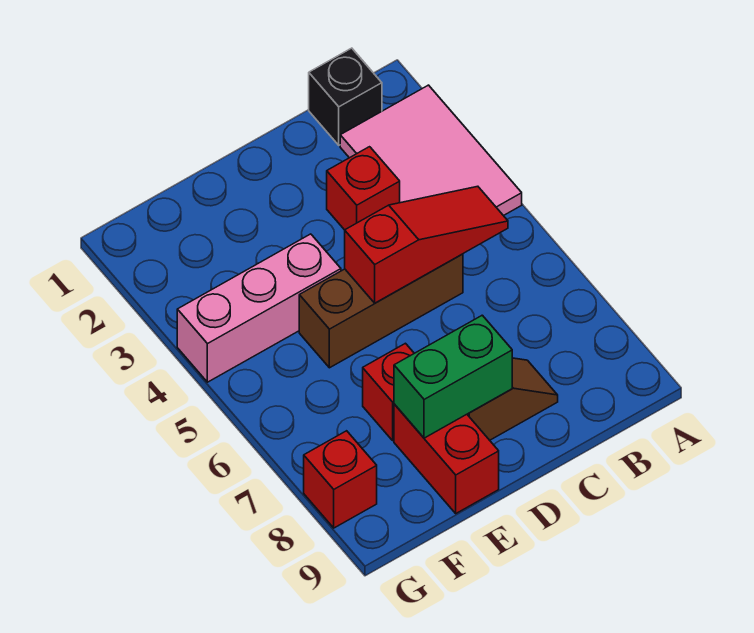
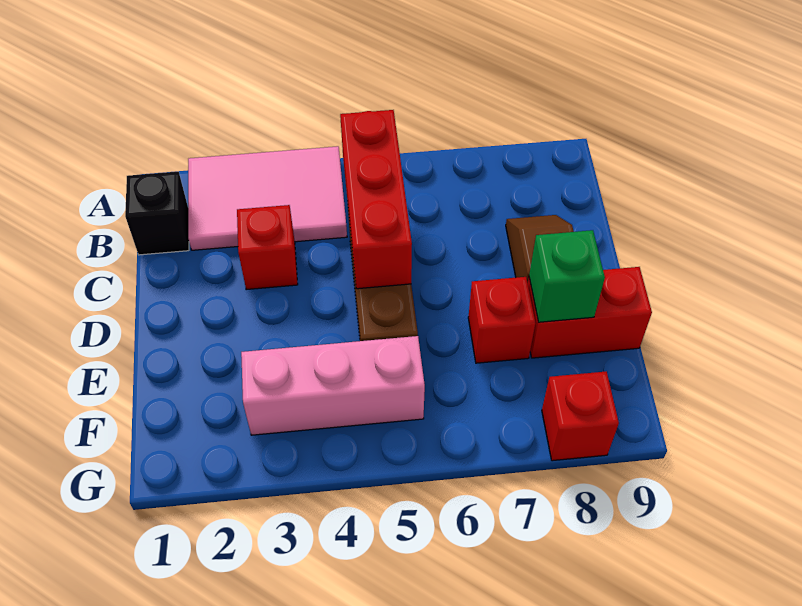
red slope B5:D5 level 2 top D -> red brick B5:D5 level 2
green brick D8:E8 level 2 -> green brick E8 level 2
pink brick E4:G4 level 1 -> pink brick F3:F5 level 1

